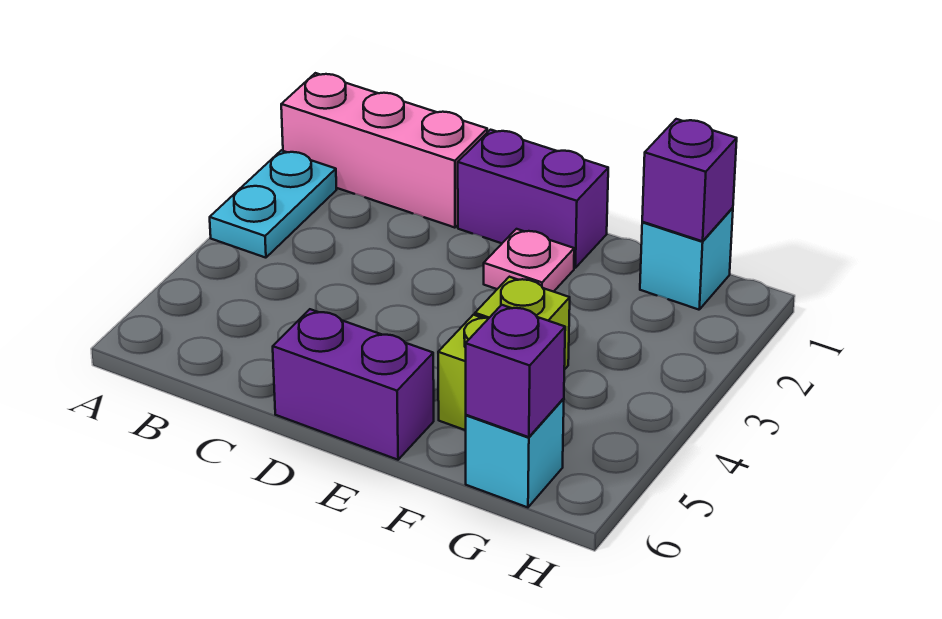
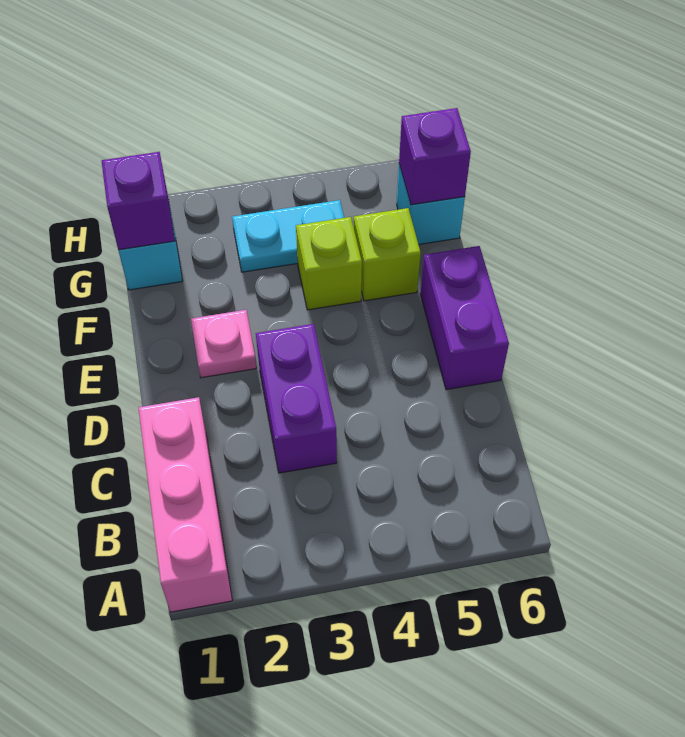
cyan plate A2:A3 level 1 -> cyan plate G3:G4 level 1
purple brick D1:E1 level 1 -> purple brick C3:D3 level 1

